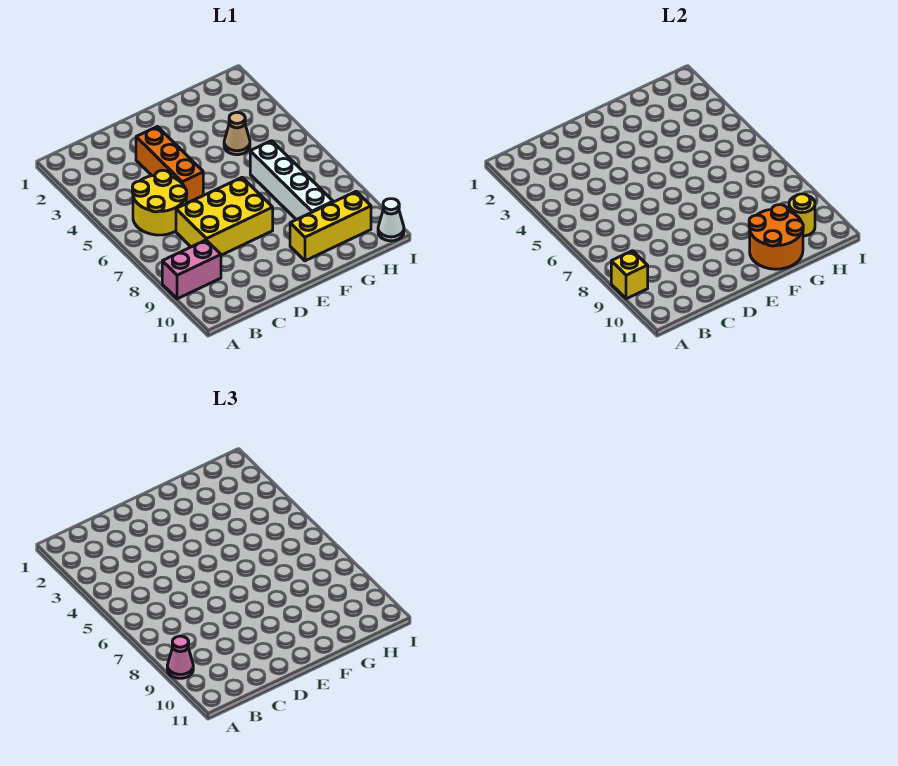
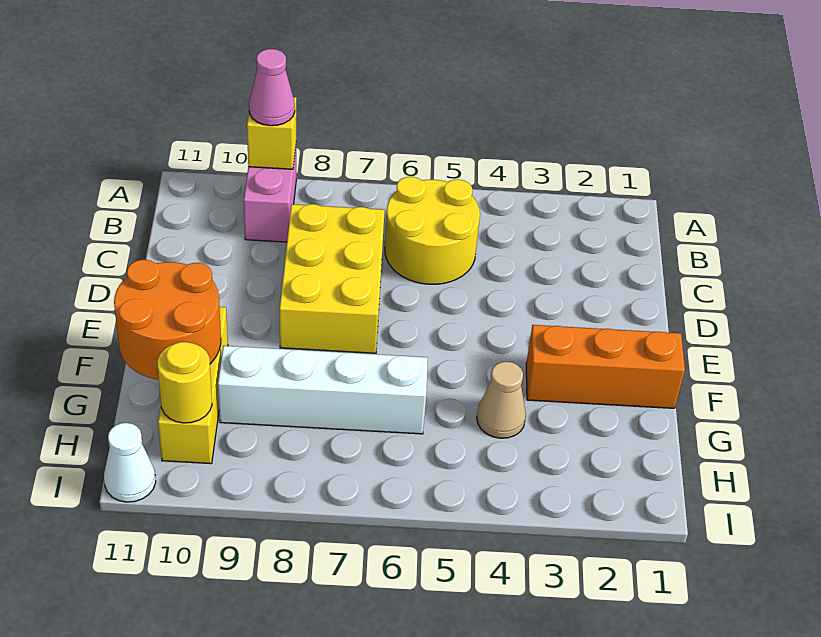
orange brick D3:D5 level 1 -> orange brick F1:F3 level 1

